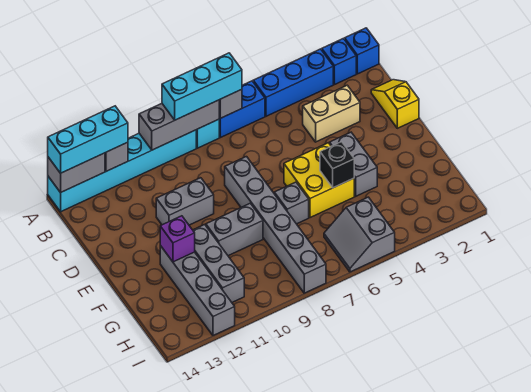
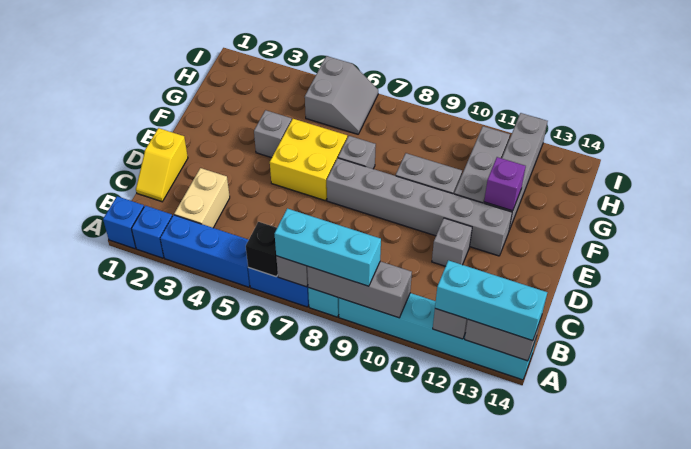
tan brick C3:C4 level 1 -> tan brick B3:C3 level 1
grey brick D8:I8 level 1 -> grey brick E7:E12 level 1
grey brick D10:D11 level 1 -> grey brick D11 level 1
grey brick E4:F4 level 1 -> grey brick F4 level 1
black brick F5 level 2 -> black brick A6 level 2

